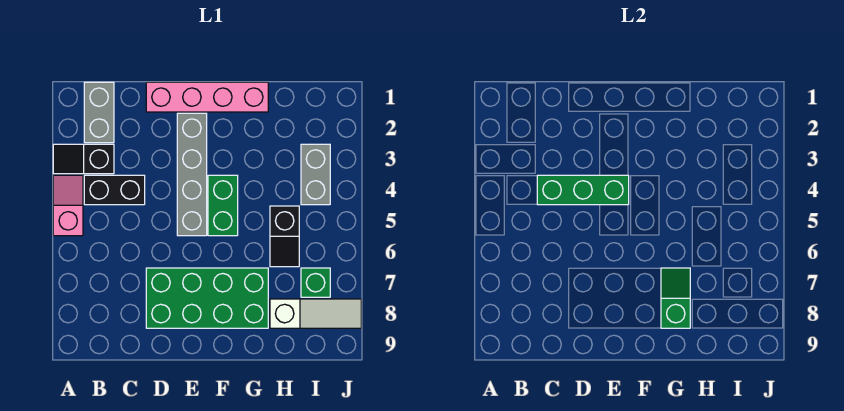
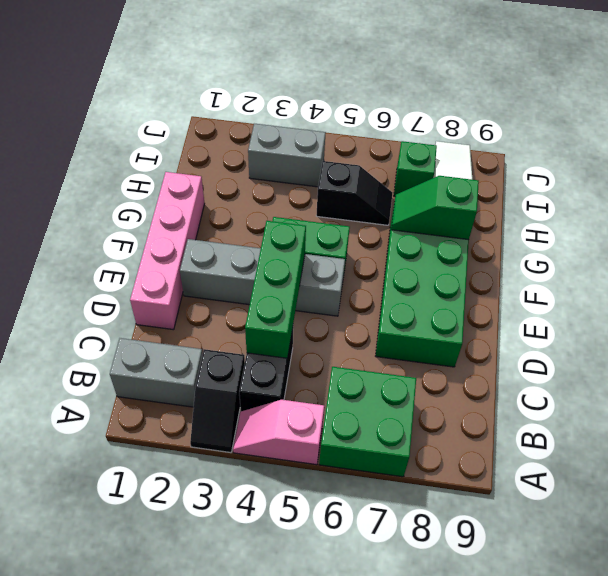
none -> green brick A6:B7 level 1

